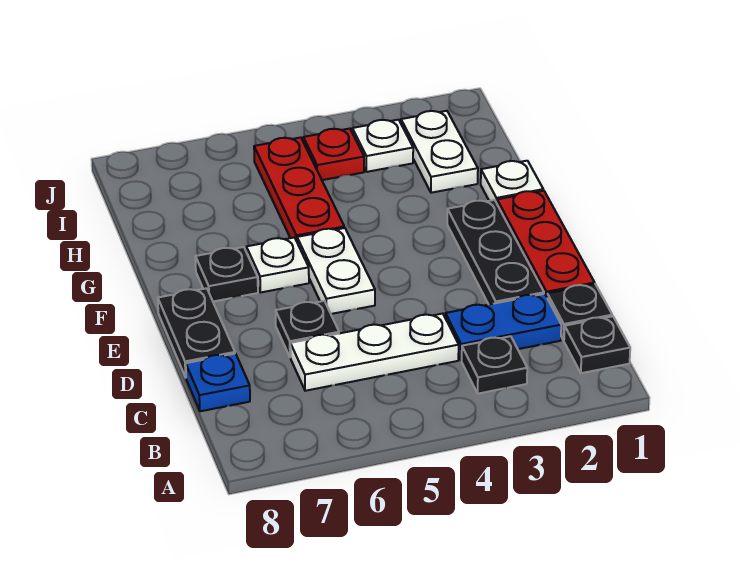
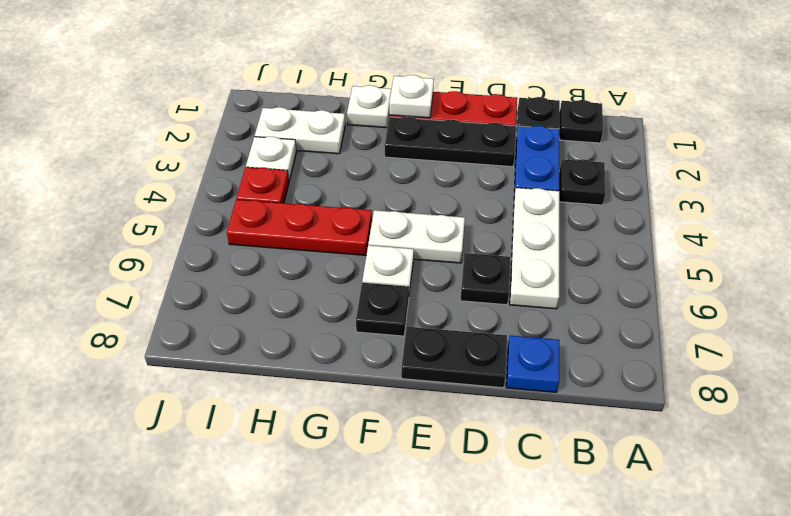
none -> white plate F1 level 2

